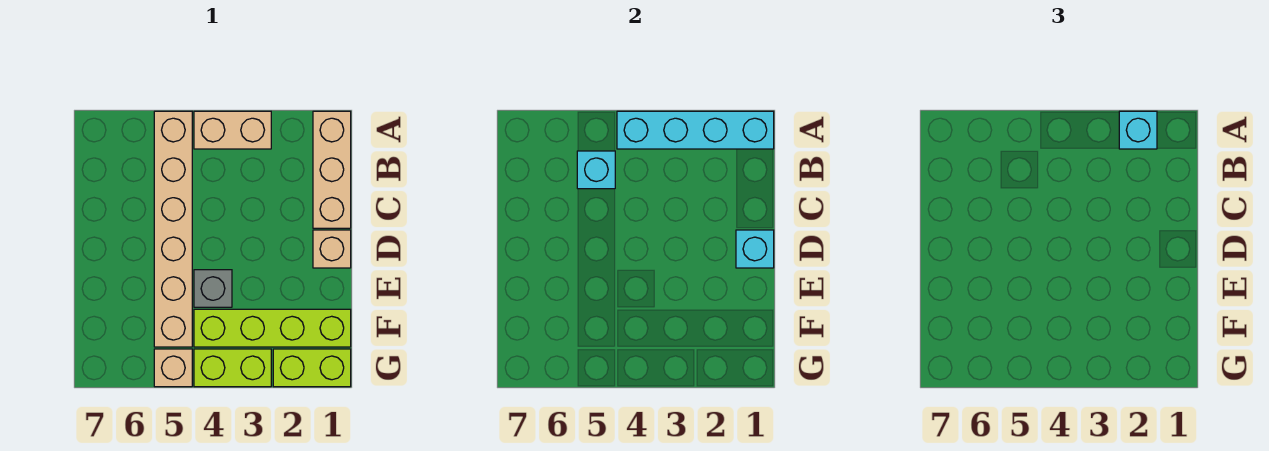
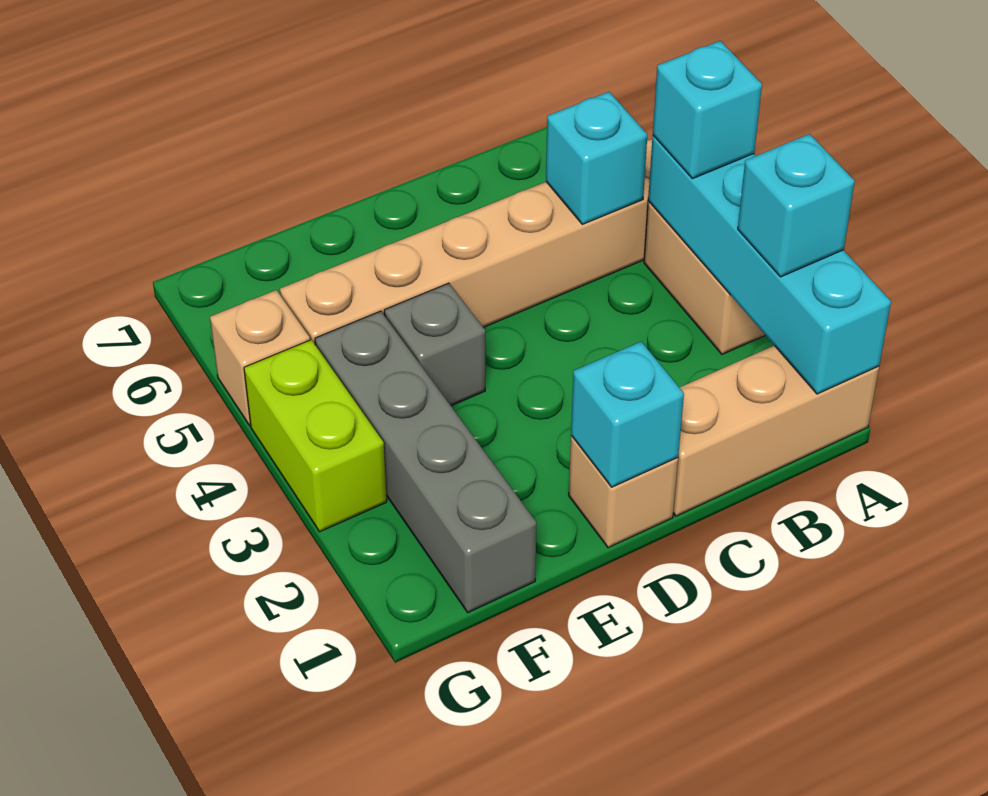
none -> cyan brick A4 level 3
lime brick F1:F4 level 1 -> grey brick F1:F4 level 1
lime brick G1:G2 level 1 -> none

